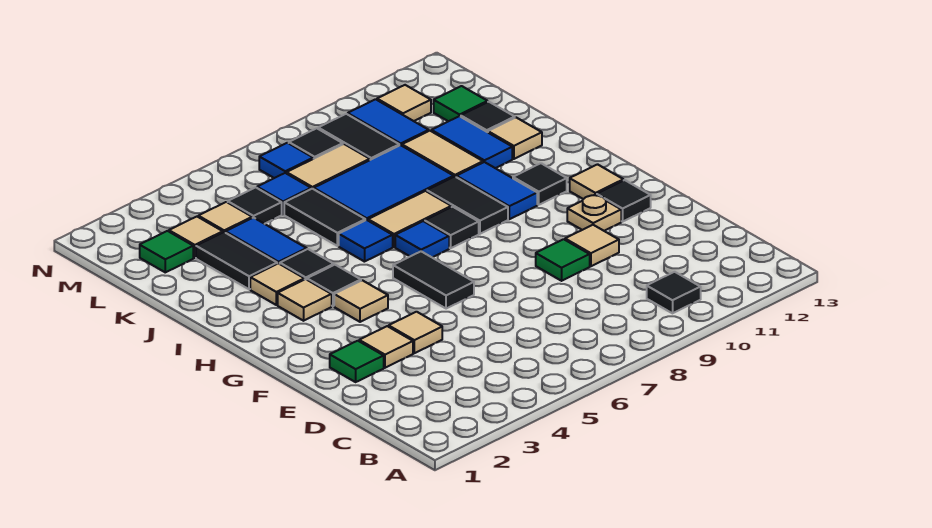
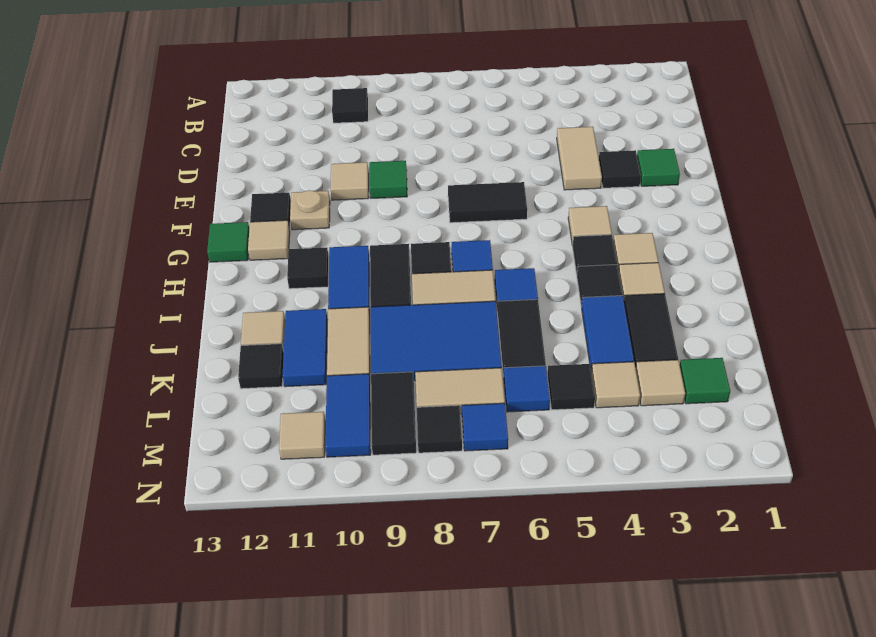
tan tile E3 level 1 -> black tile E3 level 1
tan tile E4 level 1 -> tan tile D4:E4 level 1
black tile F6:G6 level 1 -> black tile F6:F7 level 1
green tile L12 level 1 -> green tile G13 level 1

